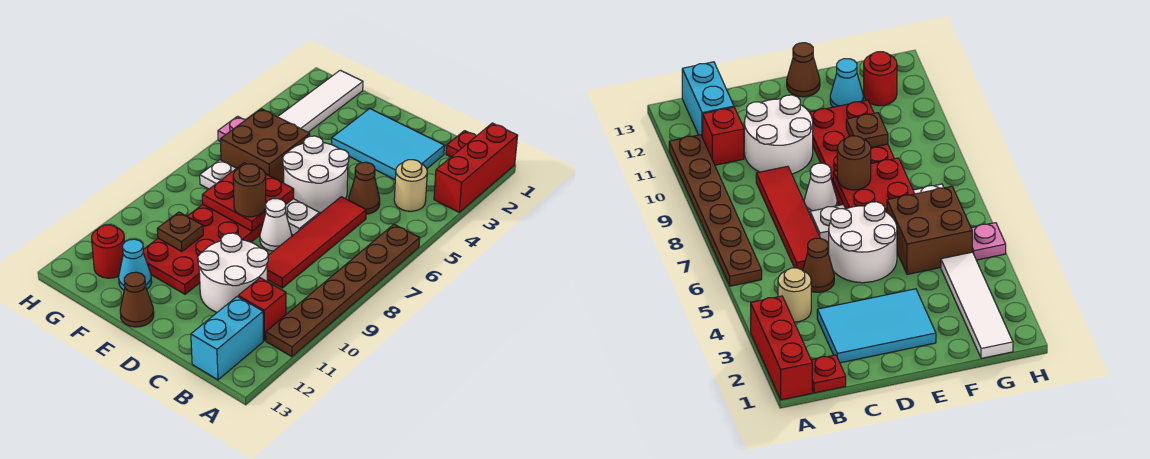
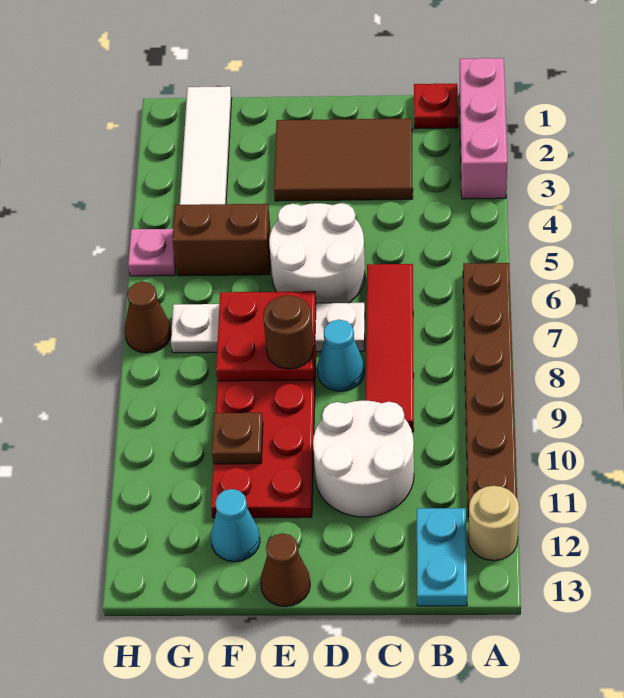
red brick A1:A3 level 1 -> pink brick A1:A3 level 1
tan round brick B4 level 1 -> tan round brick A12 level 1
red brick B11 level 1 -> none
cyan brick B12:B13 level 1 -> cyan plate B12:B13 level 1
cyan tile C2:E3 level 1 -> brown tile C2:E3 level 1
brown cone C5 level 1 -> brown cone H7 level 1
white cone D8 level 1 -> cyan cone D8 level 1
brown brick F5:G6 level 1 -> brown brick F5:G5 level 1
red round brick G12 level 1 -> none

